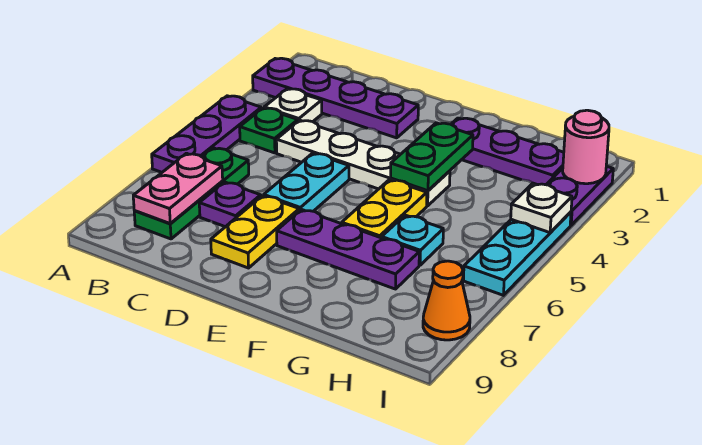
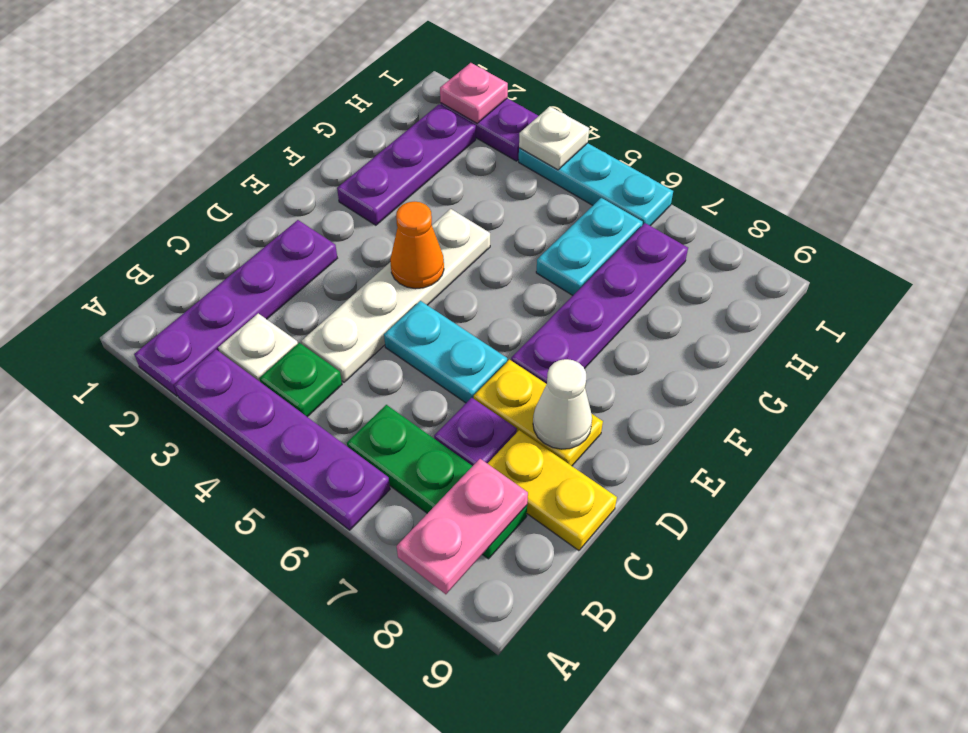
purple plate A4:A6 level 1 -> purple plate A3:A6 level 1
pink plate B7:B8 level 2 -> pink plate A8:B8 level 2
none -> white cone D8 level 2
purple plate E7:G7 level 1 -> purple plate E7:H7 level 1
green plate F3:F4 level 2 -> none
yellow plate F5:F6 level 1 -> yellow plate C8:C9 level 1
cyan plate G6 level 1 -> cyan plate G6:H6 level 1
pink round brick I2 level 2 -> pink plate I2 level 2
orange cone I8 level 1 -> orange cone E4 level 2

